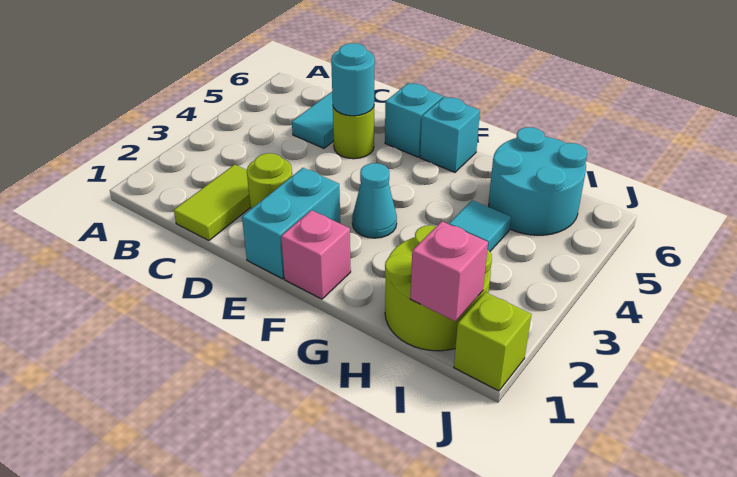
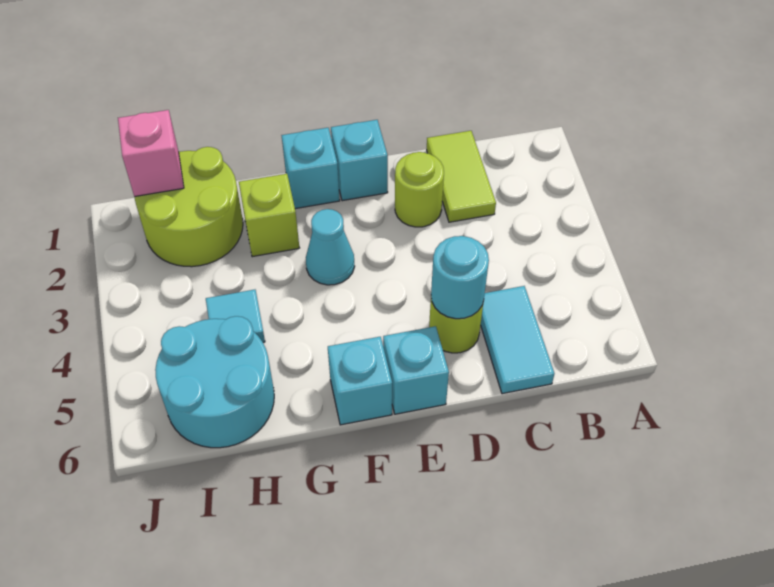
cyan brick E1:E2 level 1 -> cyan brick E1 level 1
pink brick F1 level 1 -> cyan brick F1 level 1
lime brick J1 level 1 -> lime brick G2 level 1

